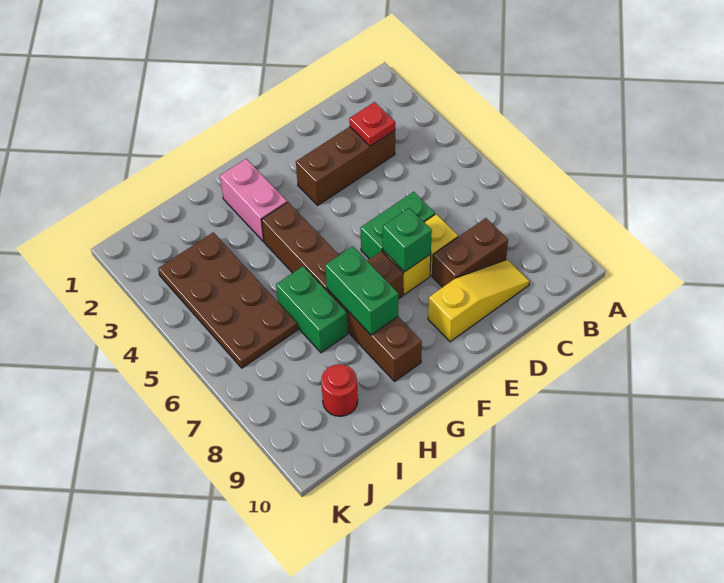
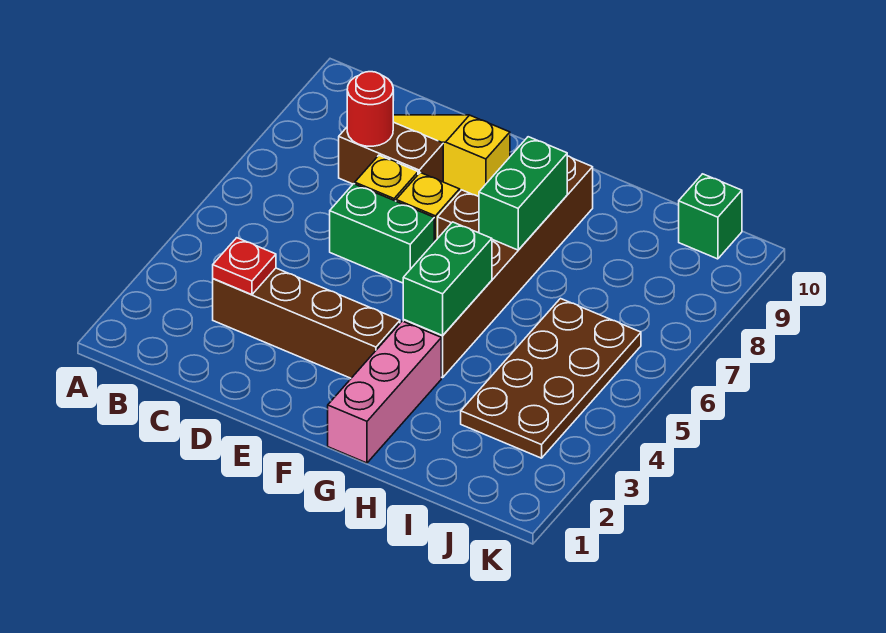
brown brick C3:E3 level 1 -> brown brick C3:F3 level 1
green brick E7 level 2 -> green brick J10 level 1
pink brick G2:G3 level 1 -> pink brick G1:G3 level 1
green brick H6:H7 level 1 -> green brick G4:G5 level 2
red round brick I9 level 1 -> red round brick C8 level 2

